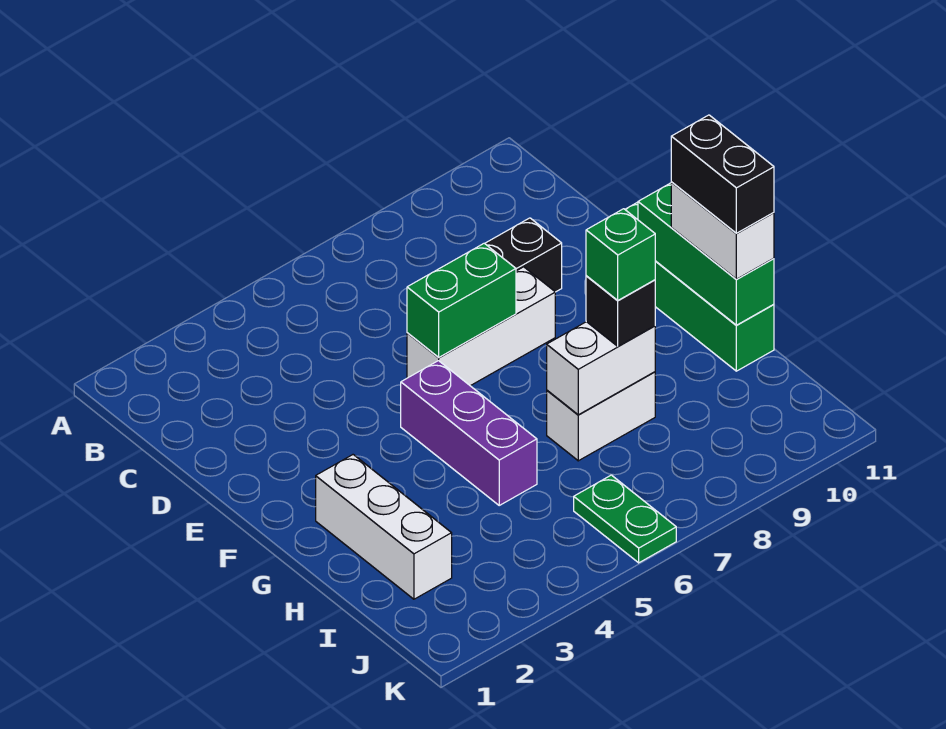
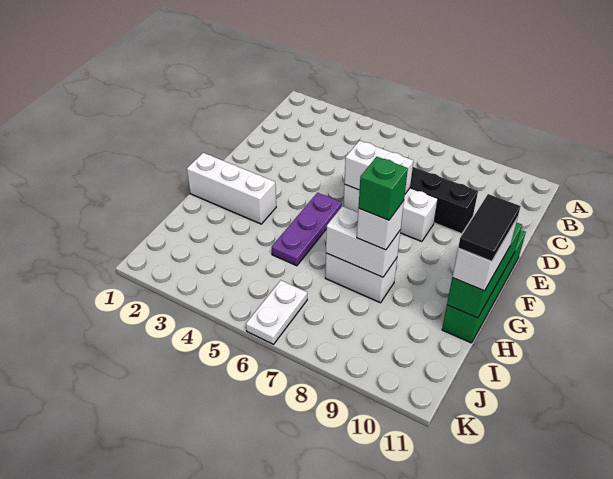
green brick E6:E7 level 2 -> white brick E6:E7 level 2
purple brick F5:H5 level 1 -> purple plate F5:H5 level 1
white brick G2:I2 level 1 -> white brick G1:G3 level 1
black brick G11:H11 level 4 -> black tile G11:H11 level 4
black brick H8 level 3 -> white brick H8 level 3
green plate J6:K6 level 1 -> white plate J6:K6 level 1

